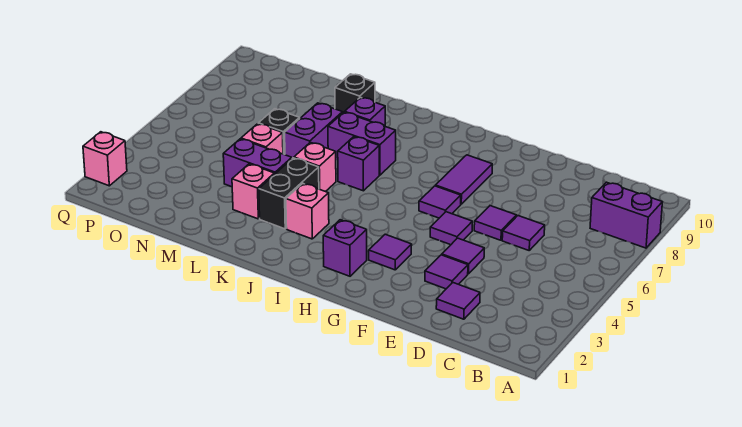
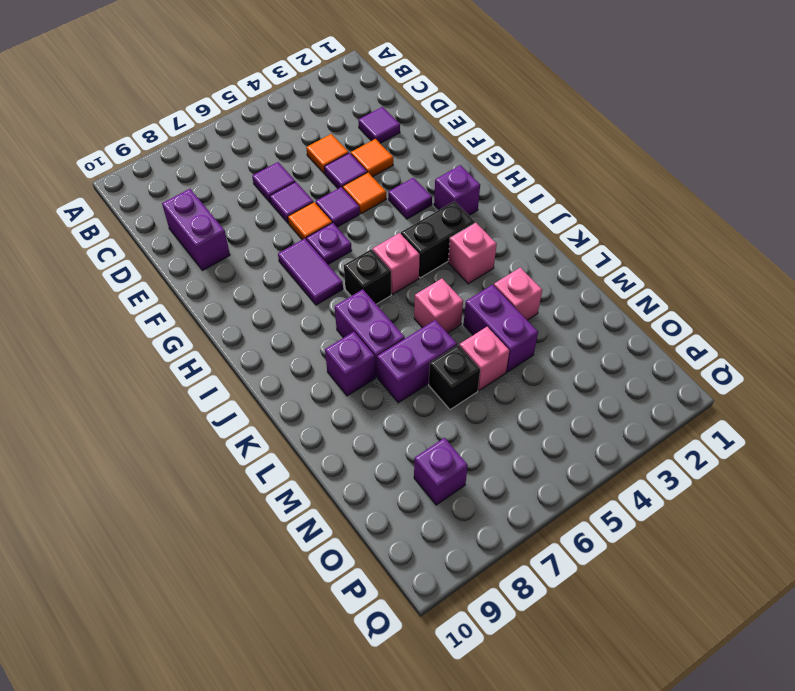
purple brick A8:B8 level 1 -> purple brick D9:E9 level 1
none -> orange tile D4 level 1
purple tile E3 level 1 -> orange tile E3 level 1
none -> orange tile F4 level 1
none -> orange tile F6 level 1
purple tile G6 level 1 -> purple plate G6 level 1
purple tile G7:G8 level 1 -> purple tile G7:H7 level 1
purple brick J6 level 1 -> purple brick O8 level 1
black brick K3:K4 level 1 -> black brick I3:I4 level 1
black brick L9 level 1 -> black brick I6 level 1
pink brick Q2 level 1 -> pink brick I5 level 1

